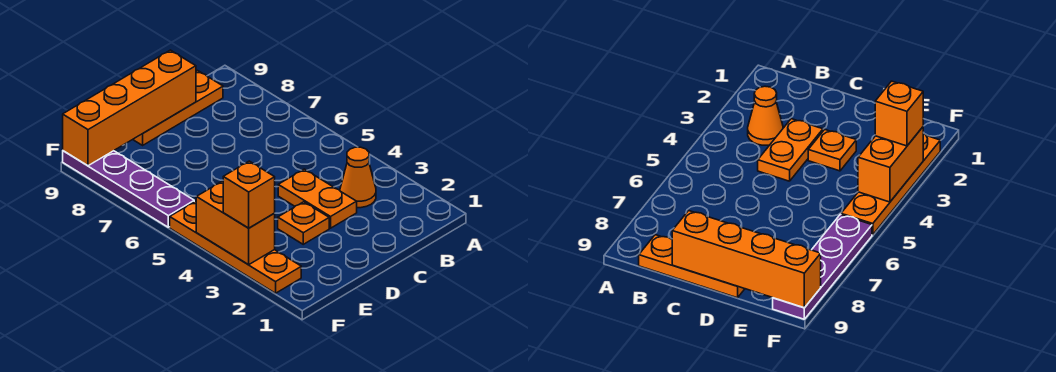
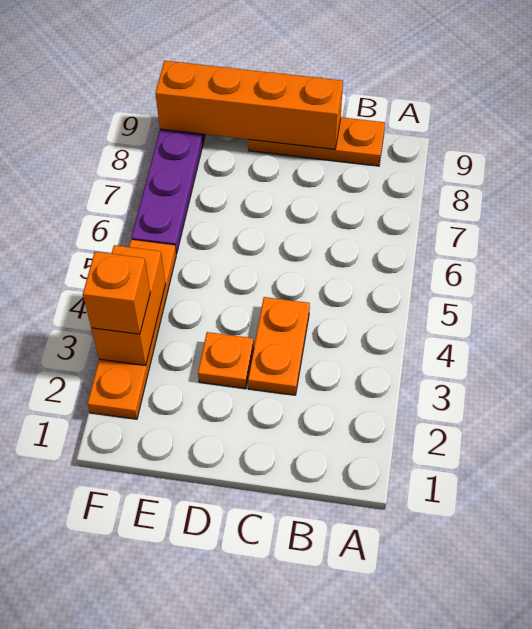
orange cone B3 level 1 -> none

